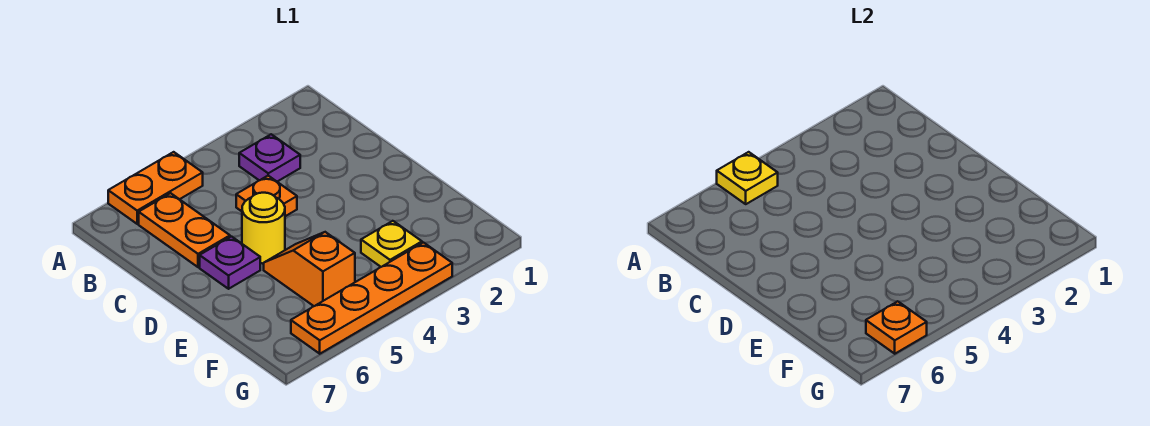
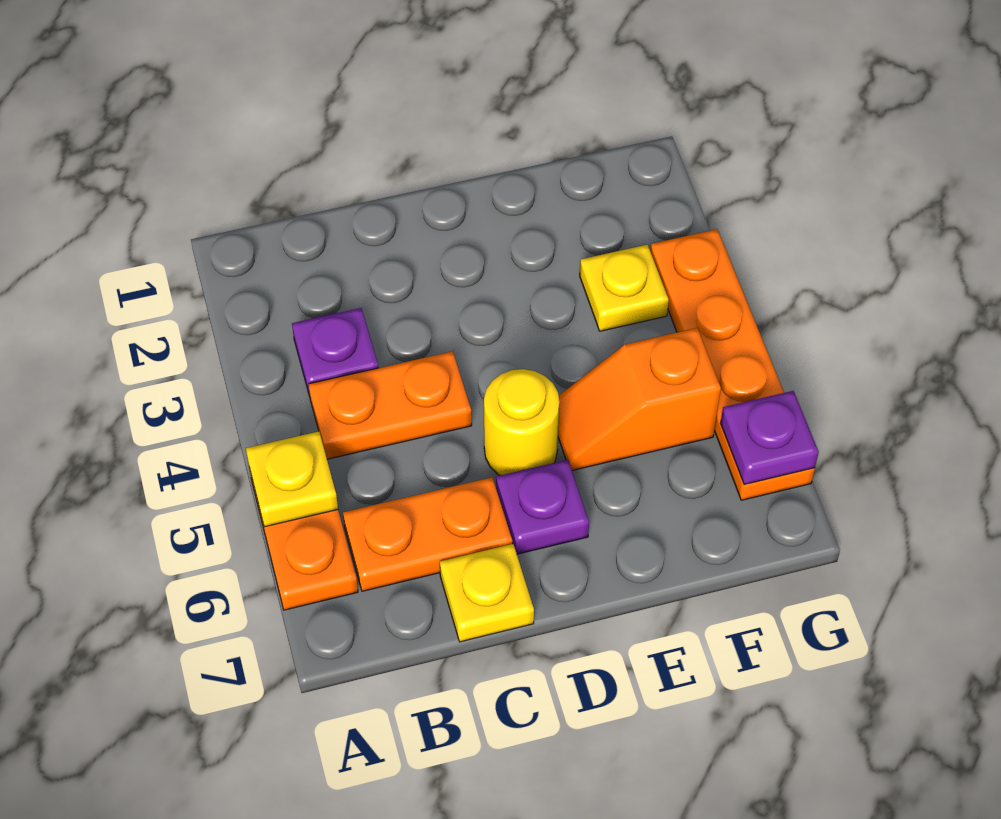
orange plate C4 level 1 -> orange plate B4:C4 level 1
none -> yellow plate C7 level 1
orange plate G6 level 2 -> purple plate G6 level 2

